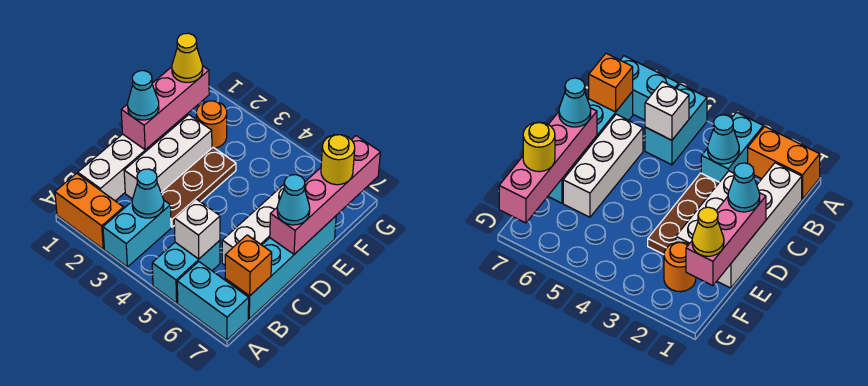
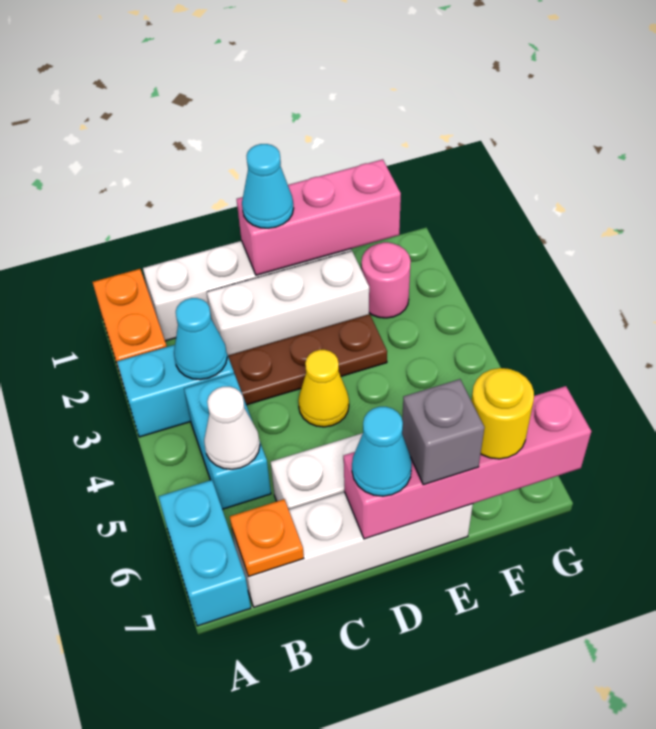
cyan brick A5:B5 level 1 -> cyan brick B4:B5 level 1
white brick B5 level 2 -> white cone B5 level 2
cyan brick B7:E7 level 1 -> white brick B7:E7 level 1
orange brick B7 level 2 -> orange plate B7 level 2
none -> grey brick E7 level 3
yellow cone F1 level 3 -> yellow cone D4 level 1
orange round brick F2 level 1 -> pink round brick F2 level 1

